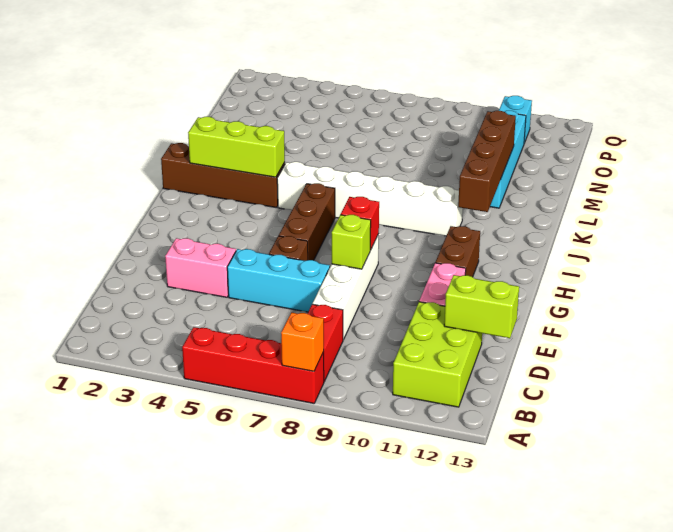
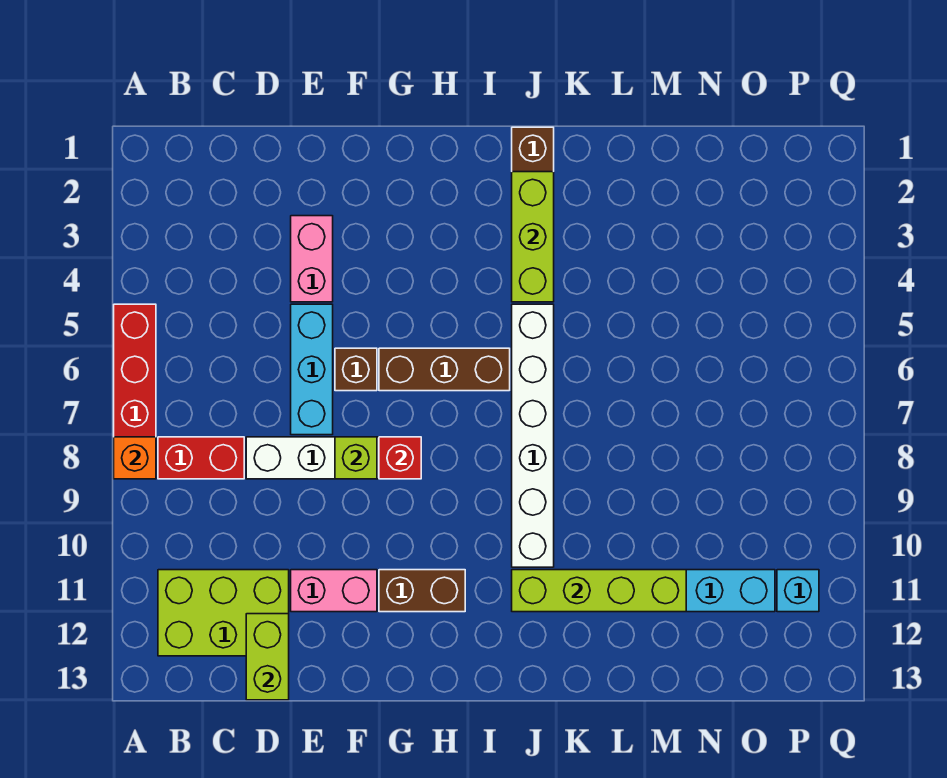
brown brick J11:M11 level 2 -> lime brick J11:M11 level 2

